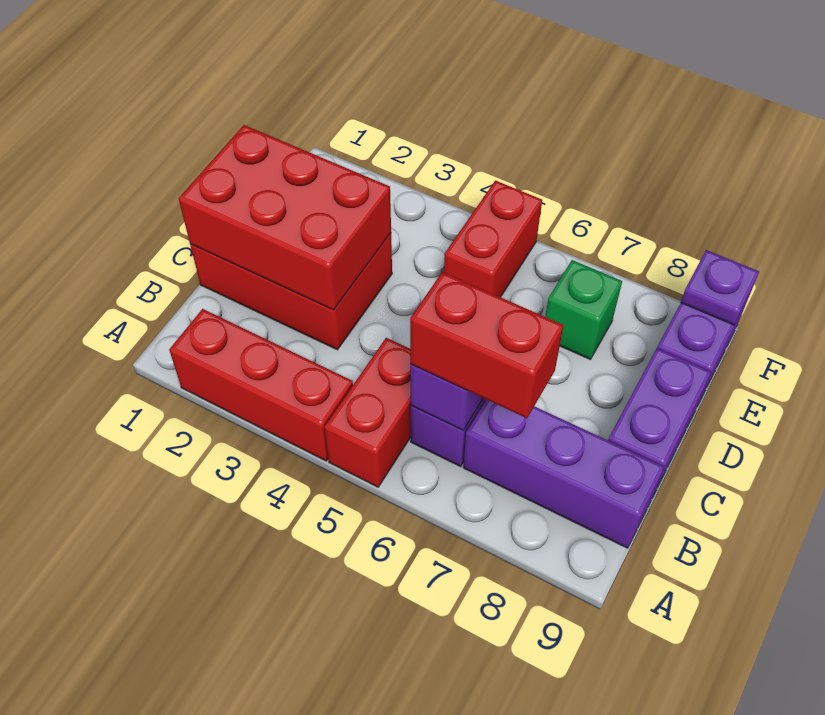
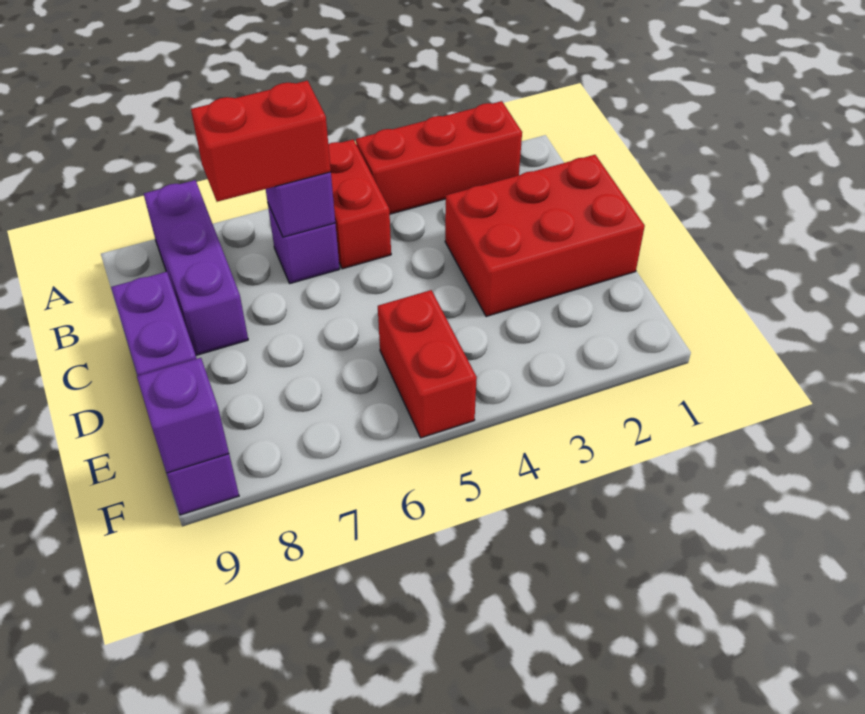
purple brick B7:B9 level 1 -> purple brick A8:C8 level 1
red brick C1:D3 level 2 -> none
green brick E7 level 1 -> none
purple plate F9 level 2 -> purple brick F9 level 2

